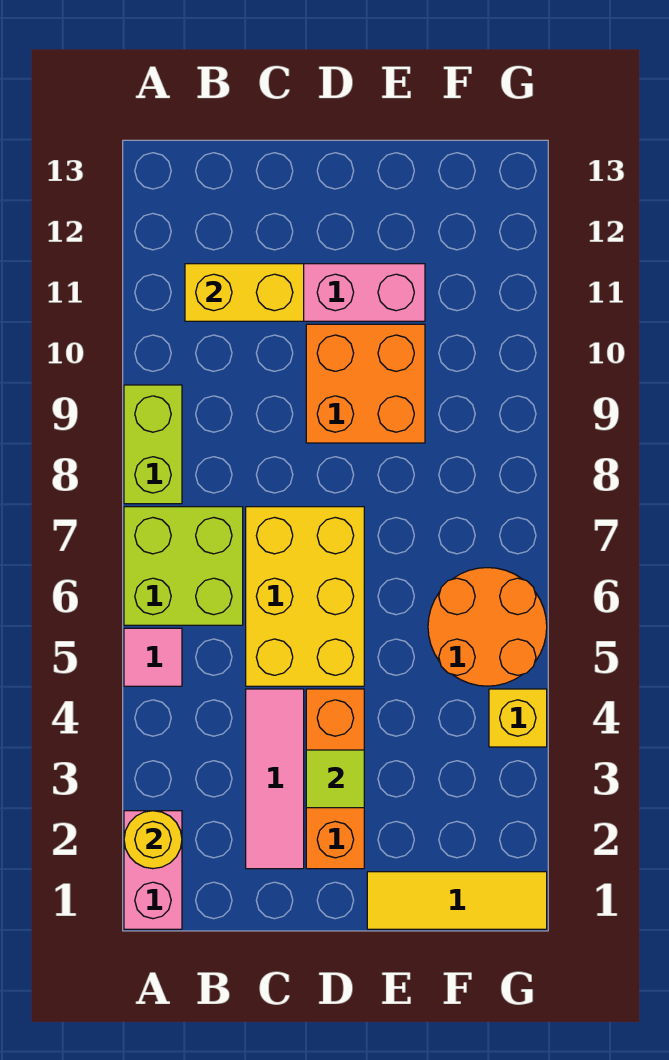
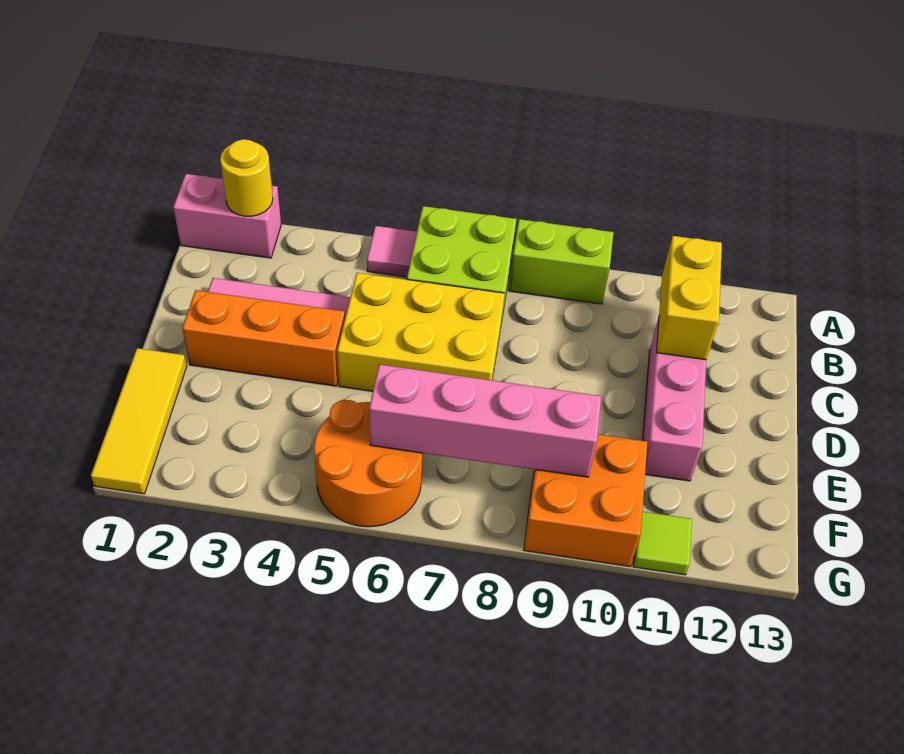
lime tile D3 level 2 -> lime tile G11 level 1
orange brick D9:E10 level 1 -> orange brick F9:G10 level 1
none -> pink brick F6:F9 level 2
yellow brick G4 level 1 -> none

